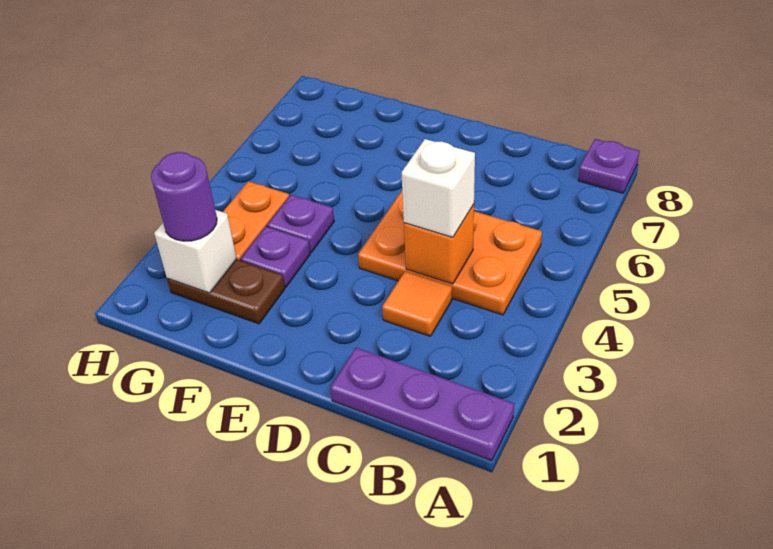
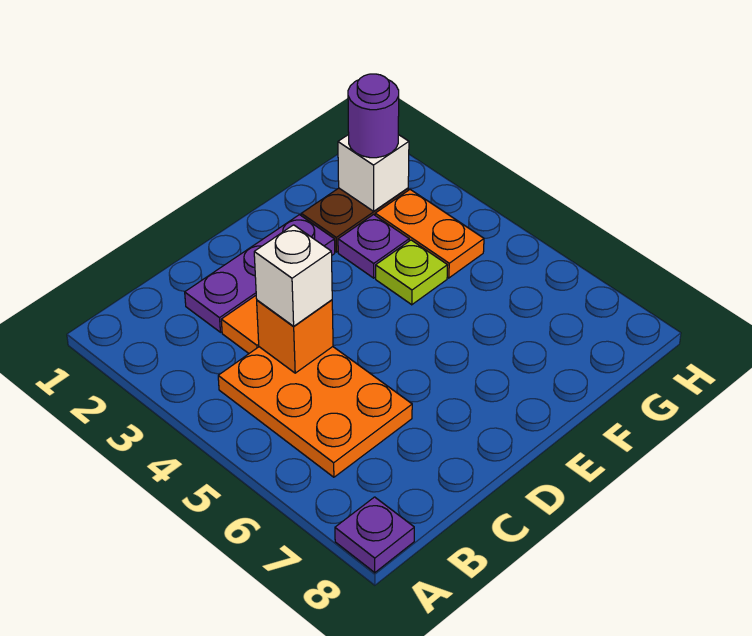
purple plate A1:C1 level 1 -> purple plate C2:E2 level 1
orange plate B4:D5 level 1 -> orange plate B4:C6 level 1
purple plate F4 level 1 -> lime plate F4 level 1

